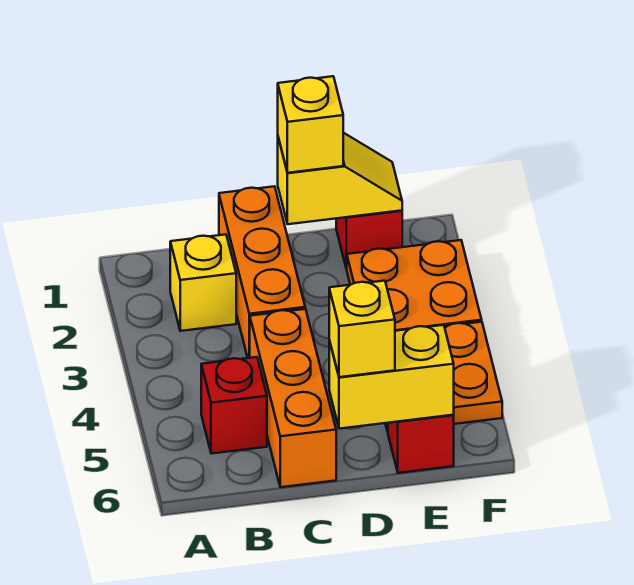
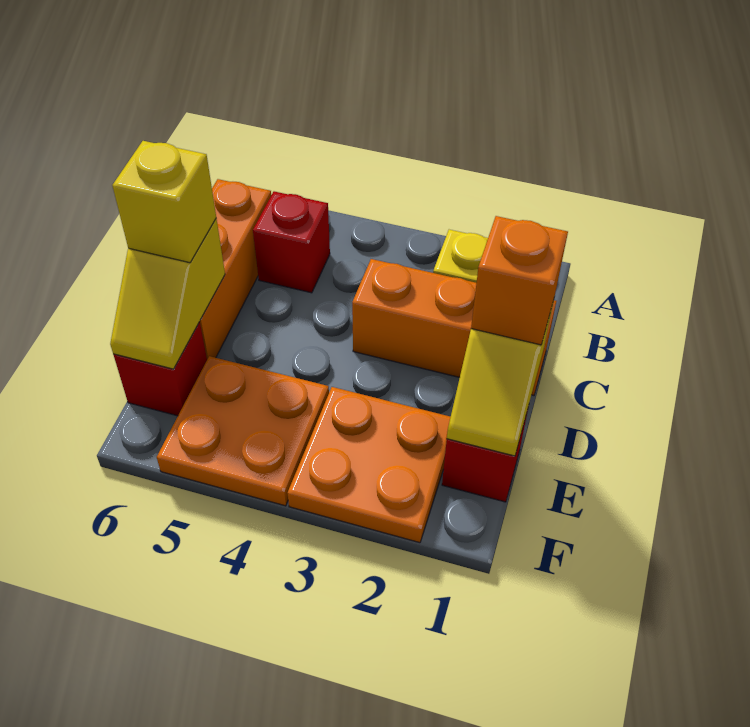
orange brick C4:C6 level 1 -> orange brick B6:D6 level 1
yellow brick D1 level 3 -> orange brick D1 level 3
yellow brick D6:E6 level 2 -> yellow slope D6:E6 level 2 top D

